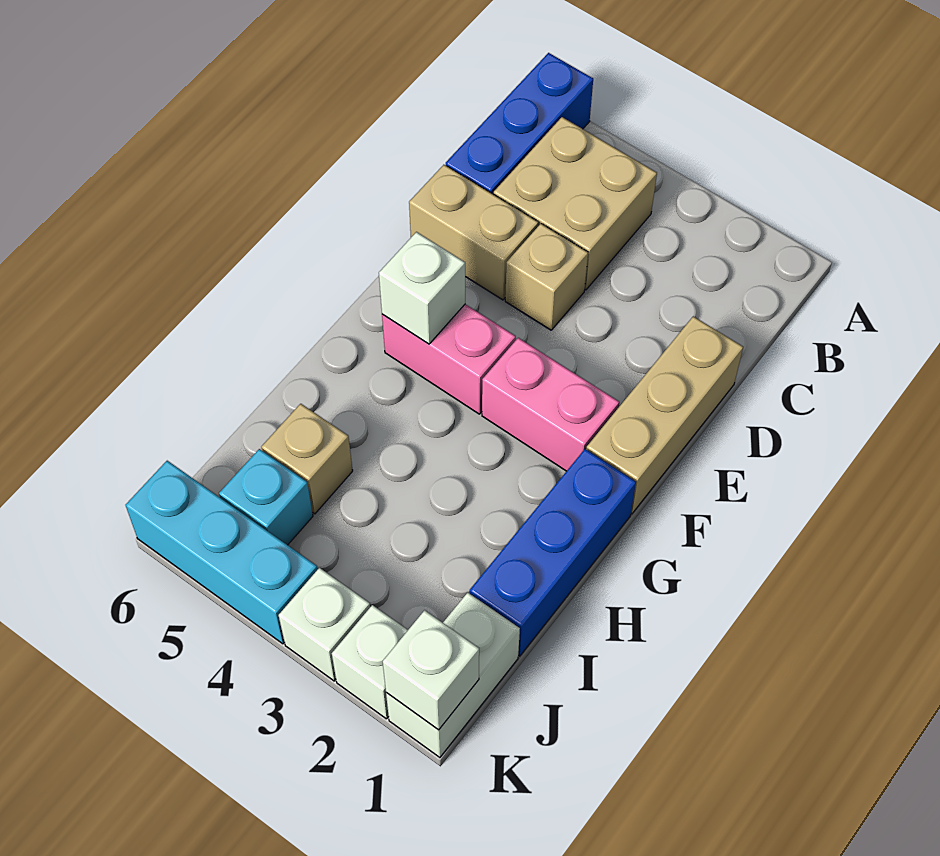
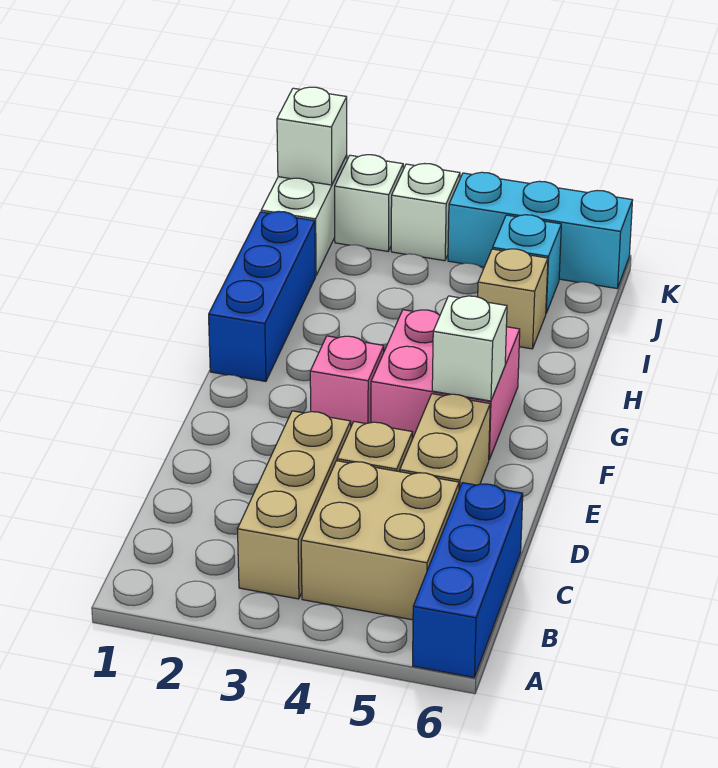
tan brick D1:F1 level 1 -> tan brick B3:D3 level 1
tan brick D5:D6 level 1 -> tan brick D5:E5 level 1
pink brick F2:F3 level 1 -> pink brick F3 level 1
pink brick F4:F5 level 1 -> pink brick F4:G5 level 1

